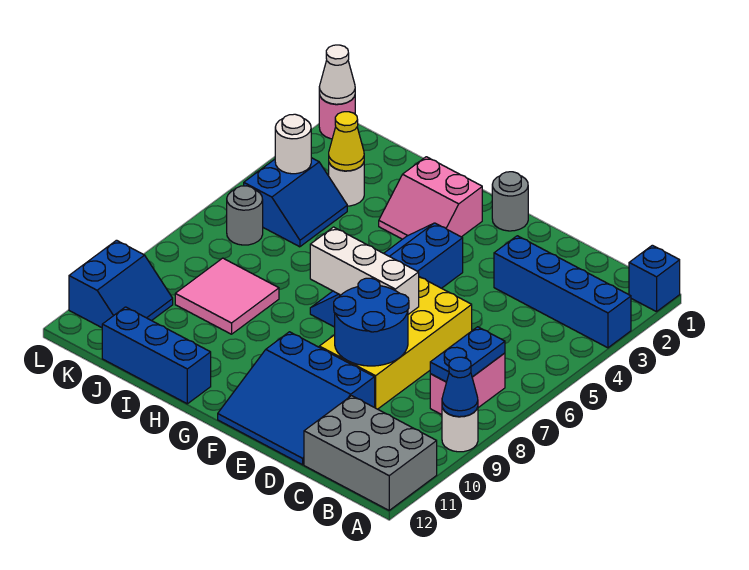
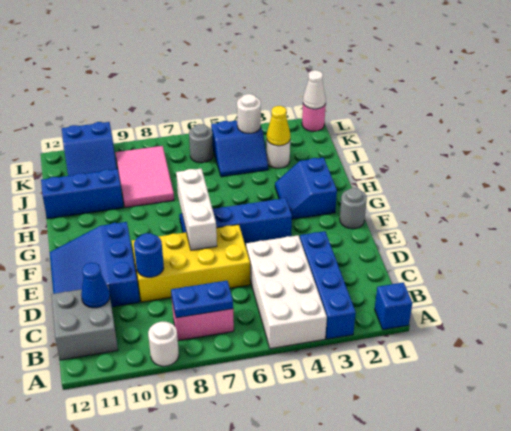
none -> white brick A4:D5 level 1
blue cone A9 level 2 -> blue cone C11 level 2
grey brick A11:C12 level 1 -> grey brick B11:C12 level 1
blue round brick D8:E9 level 2 -> blue round brick D9 level 2
pink slope G2:H3 level 1 top 2 -> blue slope G2:H3 level 1 top 2
blue brick H12:J12 level 1 -> blue brick I10:I12 level 1
pink tile I8:J9 level 1 -> pink tile I8:K9 level 1

